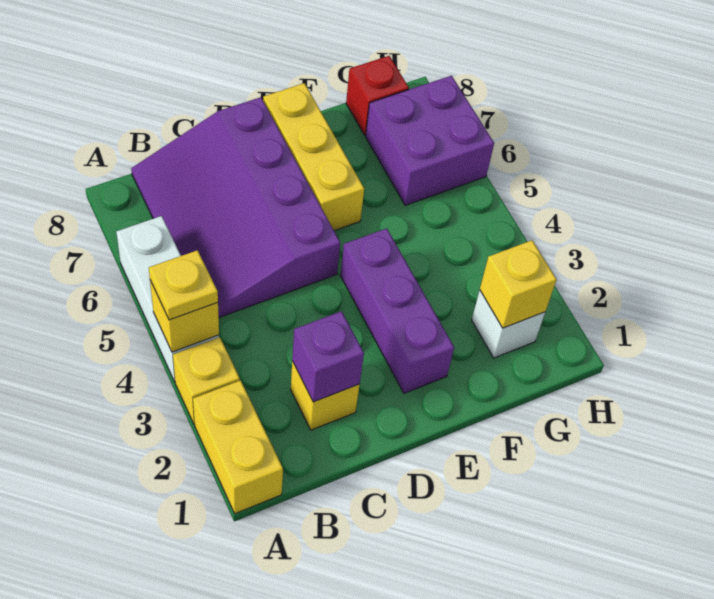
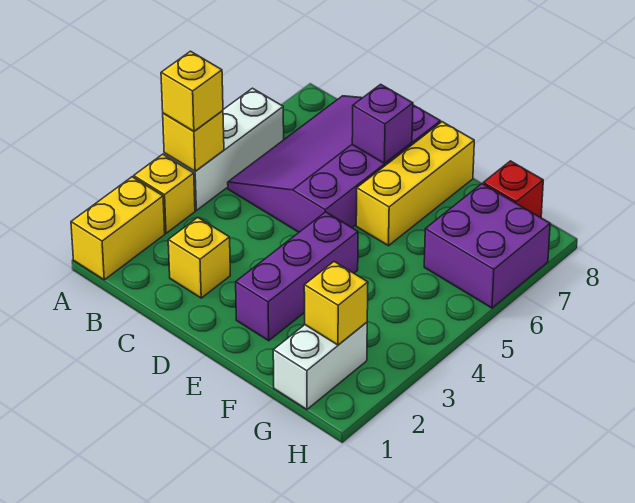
yellow plate A4 level 3 -> yellow brick A4 level 3
purple brick C2 level 2 -> purple brick D7 level 2
white brick G2 level 1 -> white brick G1:G2 level 1

